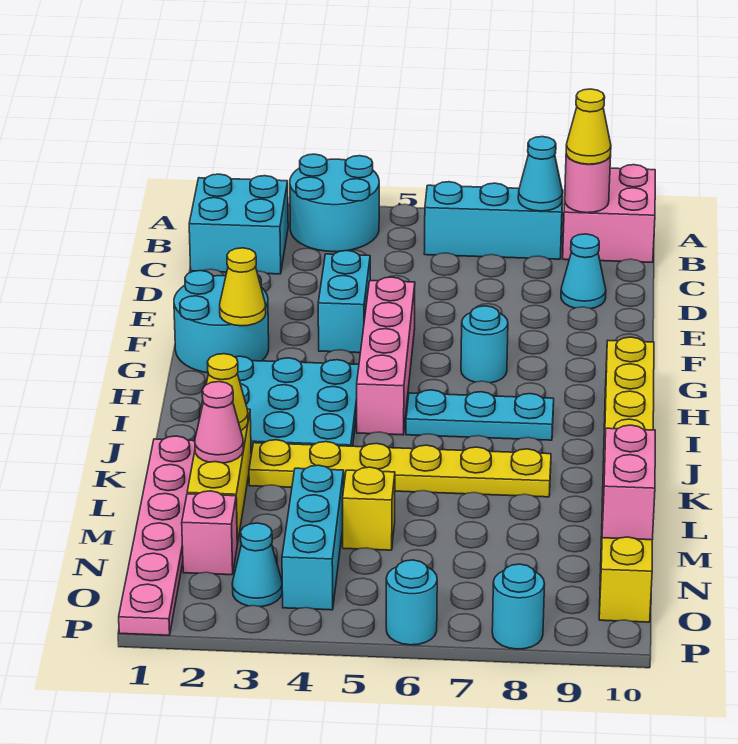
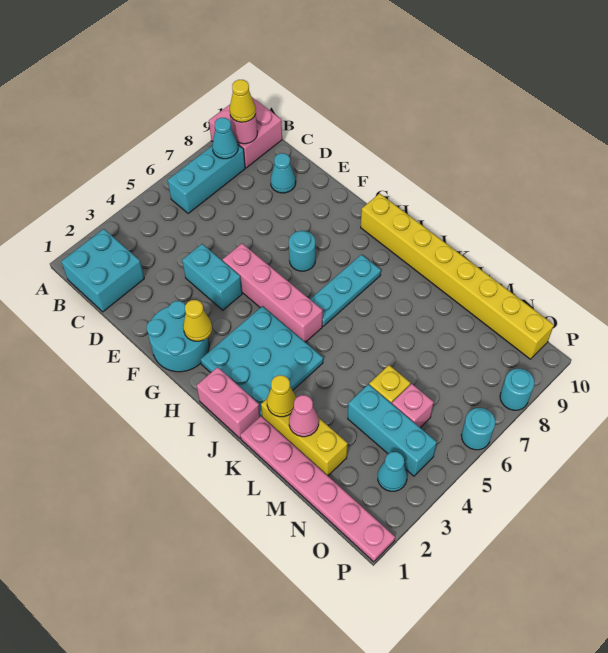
cyan round brick A3:B4 level 1 -> none
yellow plate K3:K8 level 1 -> none
pink brick M10:N10 level 2 -> pink brick I1:J1 level 1
pink brick N2 level 1 -> pink brick N5 level 1

